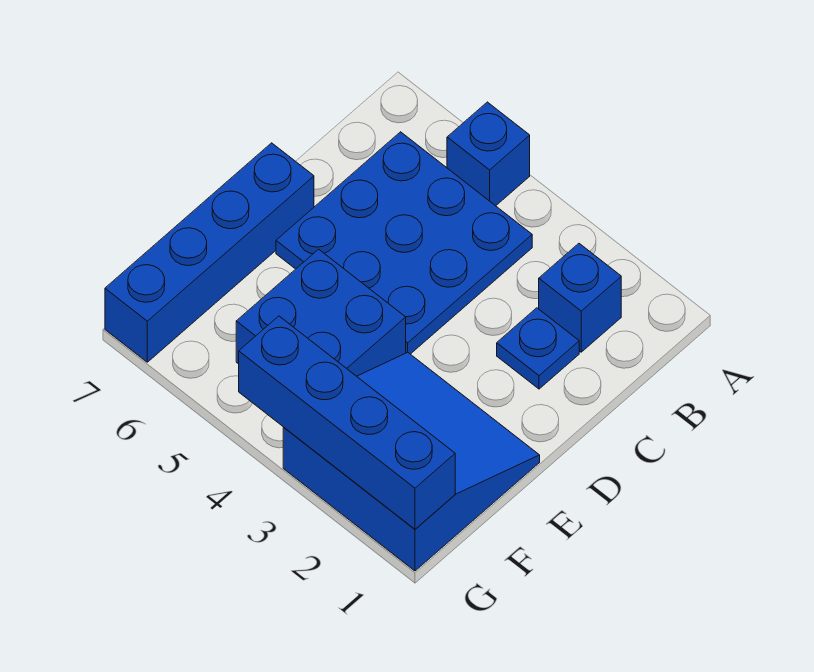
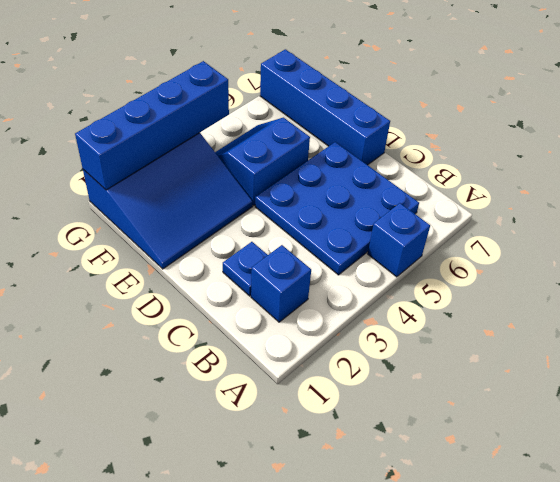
blue brick E4:F5 level 1 -> blue slope E4:F5 level 1 top E

